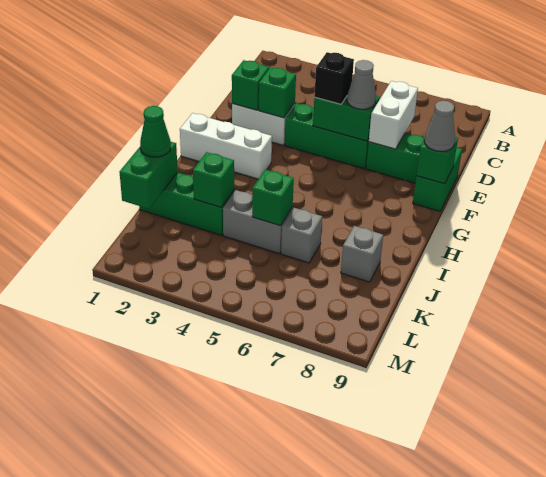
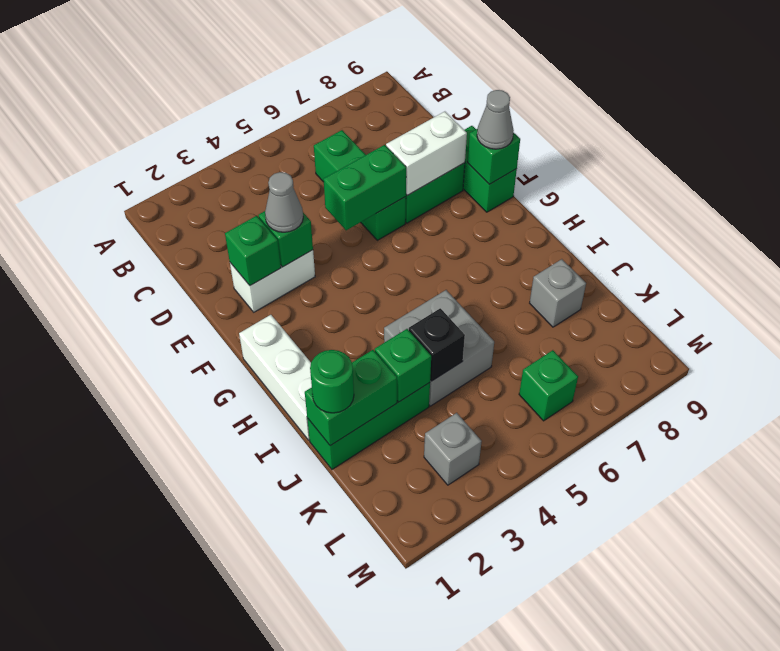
white brick D7:E7 level 2 -> white brick E7:E8 level 2
green brick E4:E6 level 1 -> green brick C6:E6 level 1
black brick E5 level 3 -> black brick J4 level 2
grey cone E6 level 3 -> grey cone E3 level 3
white brick G1:G3 level 1 -> white brick G1:I1 level 1
green brick J1:K1 level 2 -> green brick J1:J2 level 2
green cone J1 level 3 -> green round brick J1 level 3
grey brick J4:J5 level 1 -> grey brick I4:J5 level 1
green brick J5 level 2 -> green brick L6 level 1
grey brick J6 level 1 -> grey brick L3 level 1

